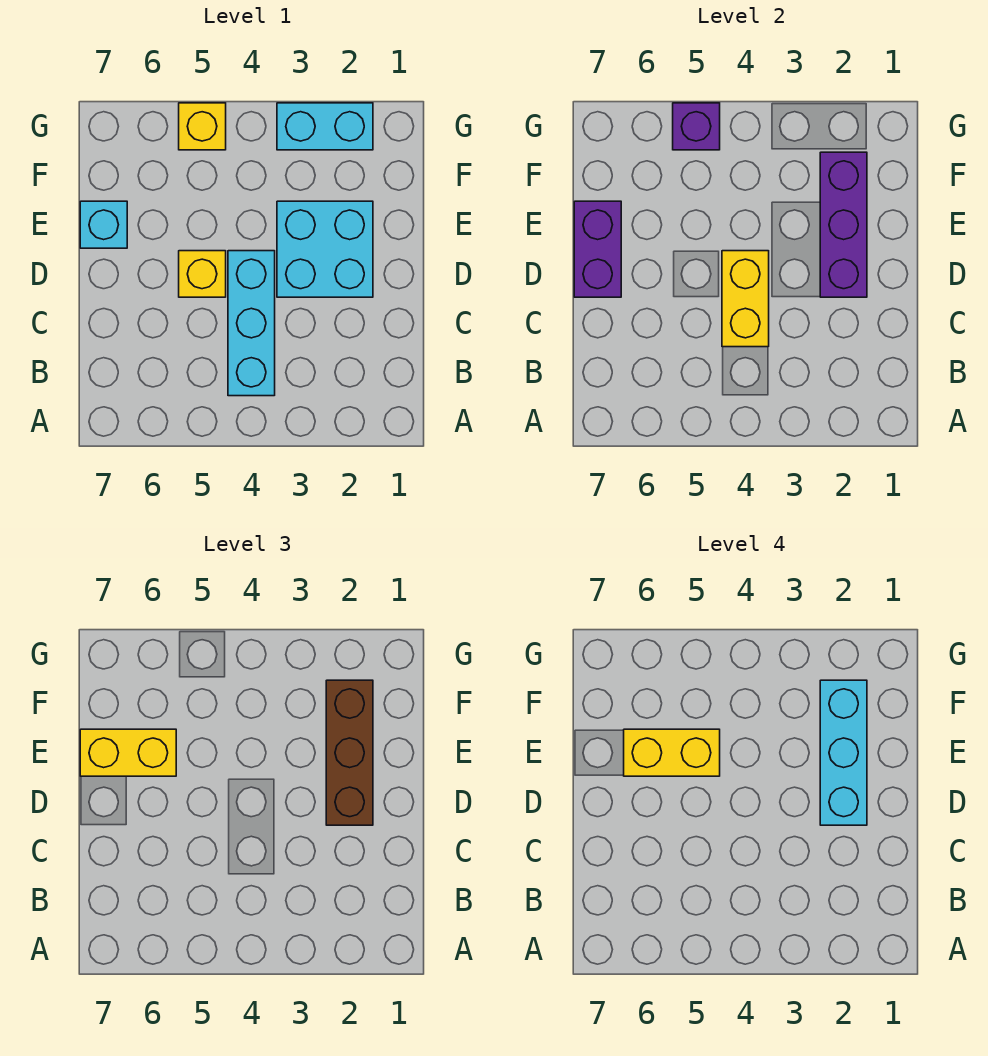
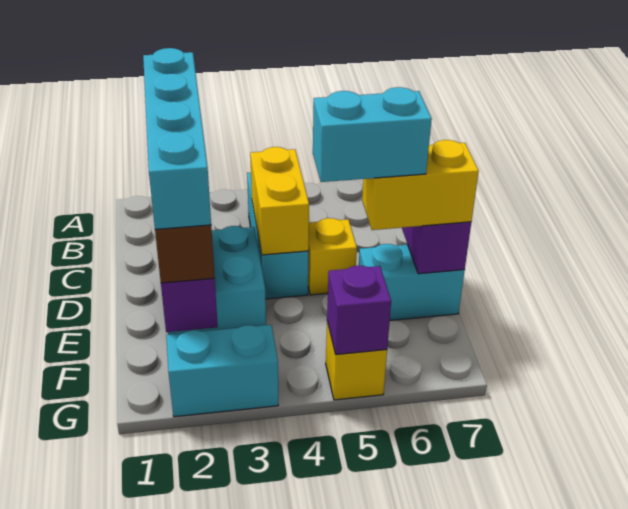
cyan brick D2:F2 level 4 -> cyan brick C2:F2 level 4
yellow brick E5:E6 level 4 -> cyan brick E5:E6 level 4
cyan brick E7 level 1 -> cyan brick E6:E7 level 1

